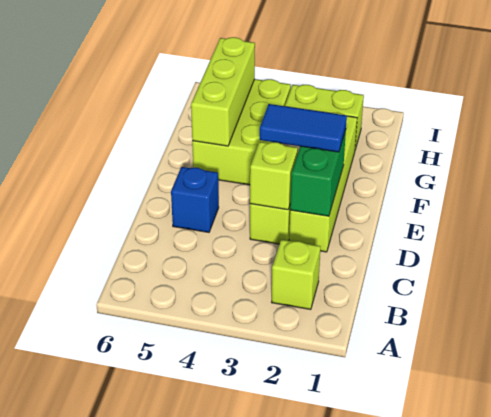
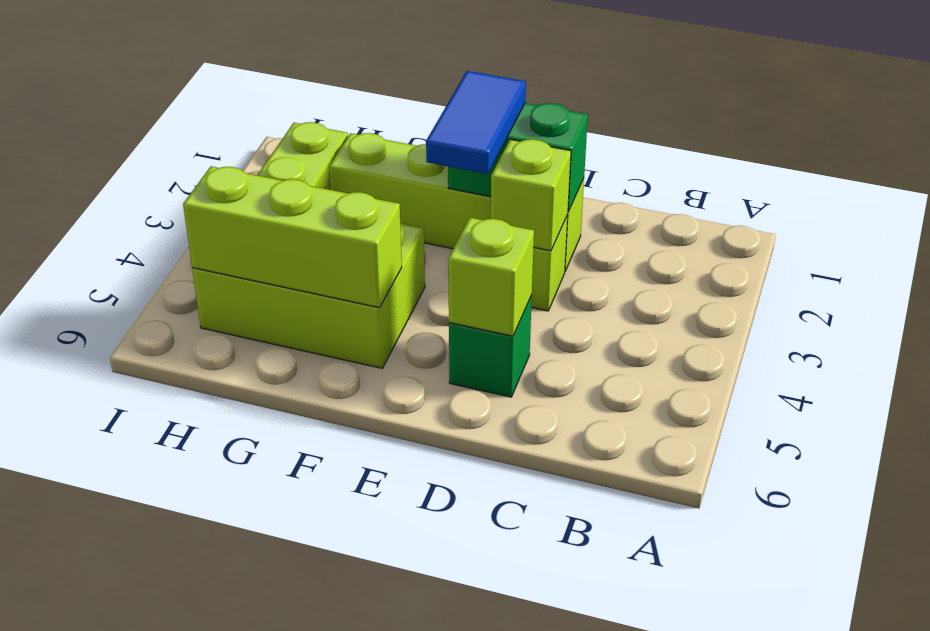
lime brick B2 level 1 -> lime brick D5 level 2
blue brick D5 level 1 -> green brick D5 level 1

